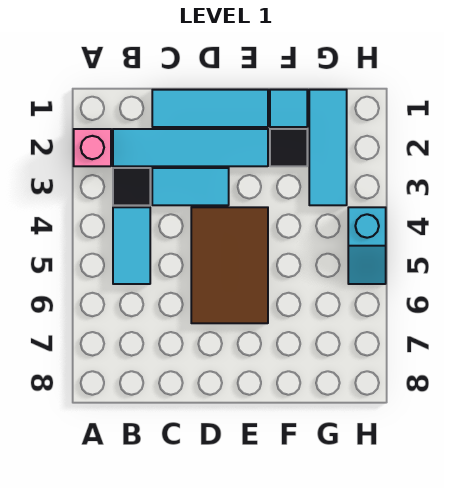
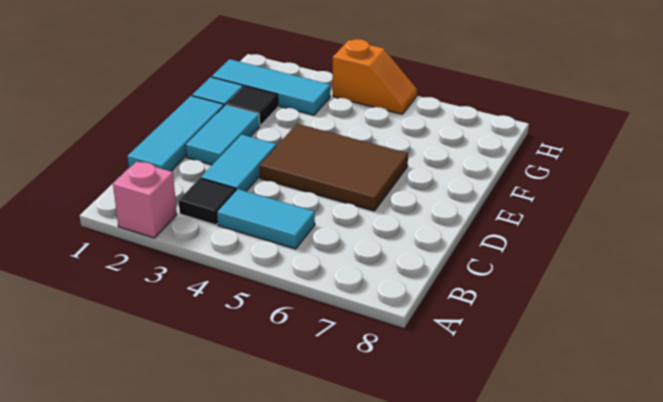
cyan tile B2:E2 level 1 -> cyan tile D2:E2 level 1
cyan slope H4:H5 level 1 top 4 -> orange slope H4:H5 level 1 top 4

